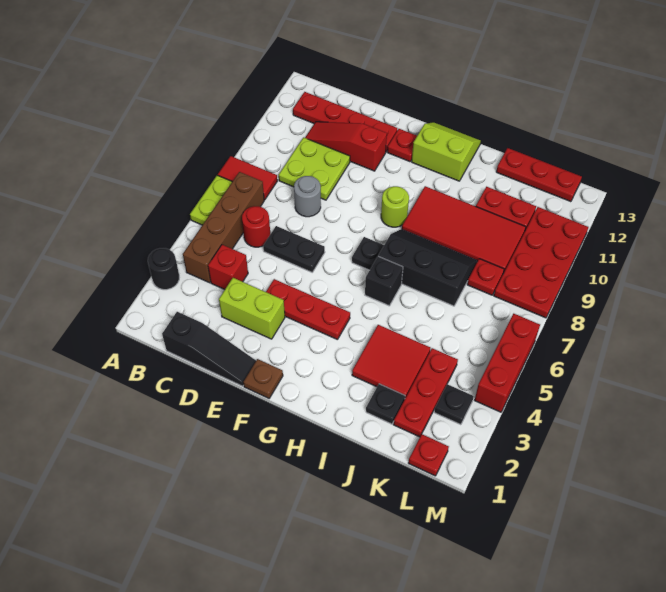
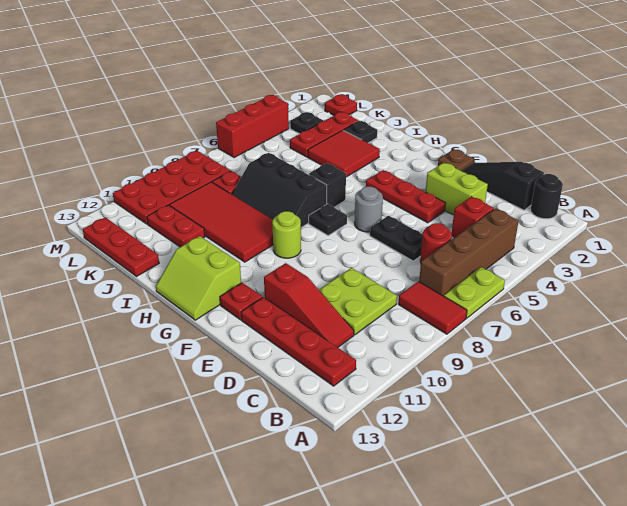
black round brick A3 level 1 -> black round brick B1 level 1
grey round brick D8 level 1 -> grey round brick F6 level 1

